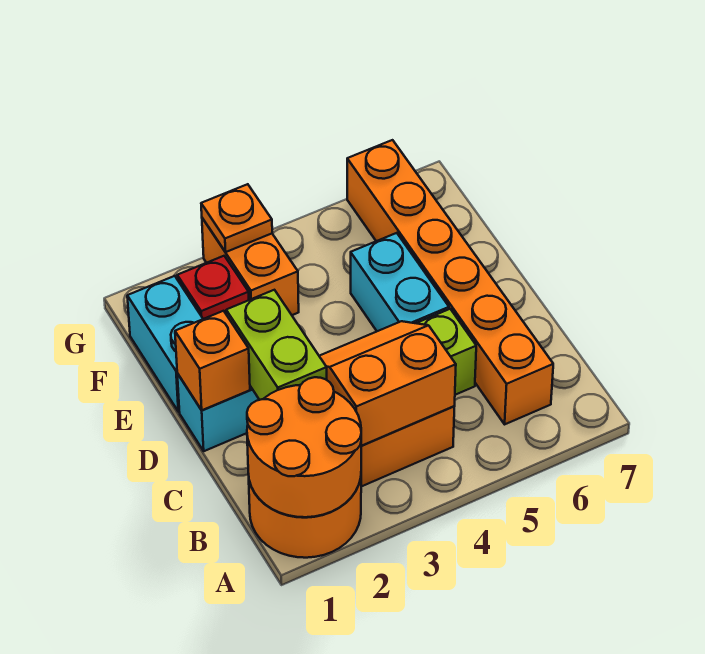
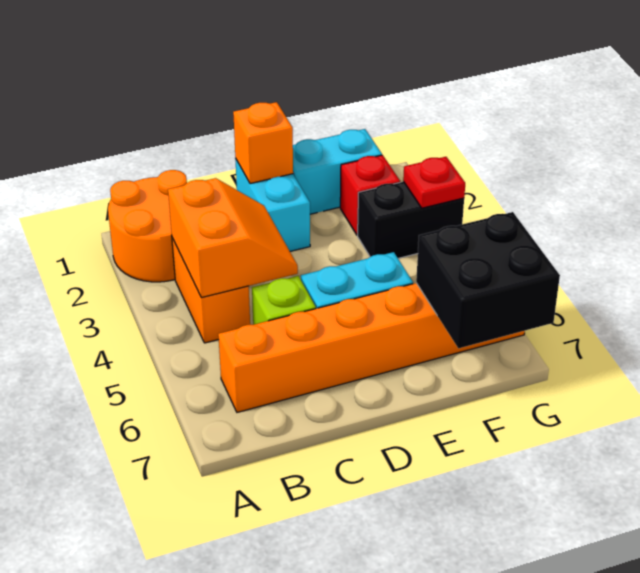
orange round brick A1:B2 level 2 -> none
lime brick C2:D2 level 2 -> none
orange brick F3:G3 level 1 -> black brick F3:G3 level 1
none -> black brick F6:G7 level 2
orange plate G3 level 2 -> red plate G3 level 2

